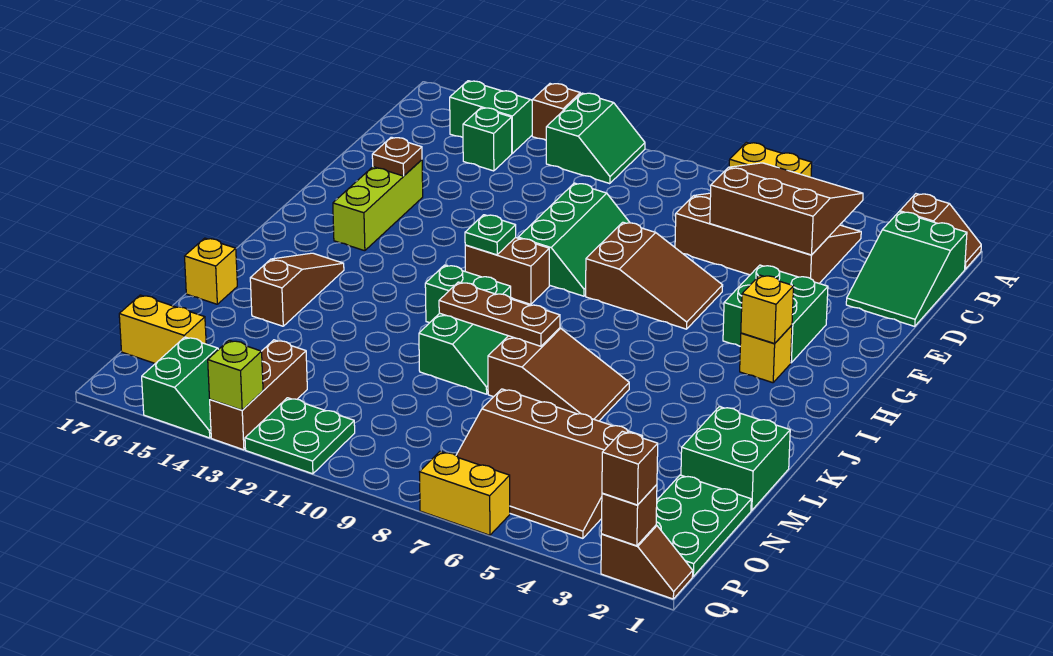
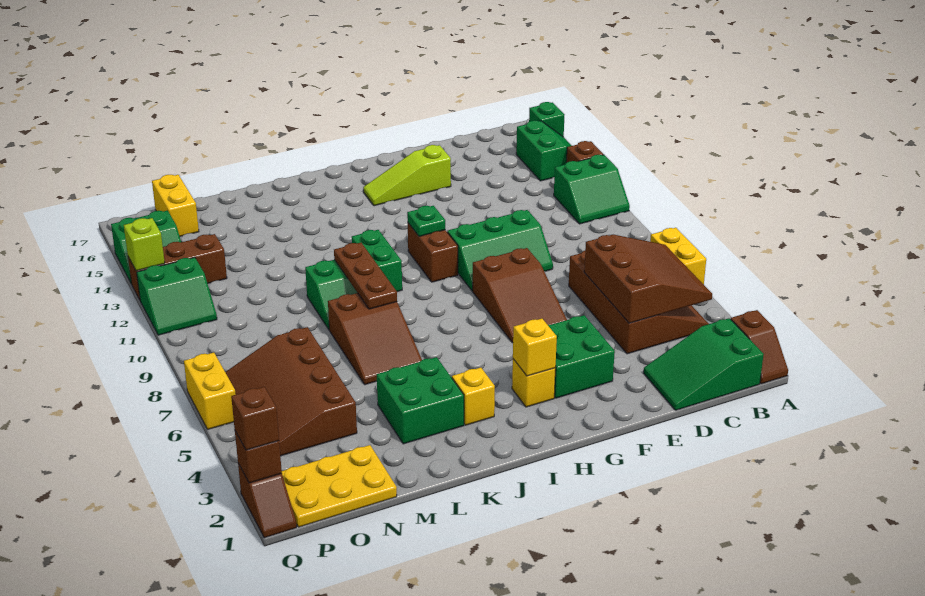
green brick C14 level 1 -> green brick A16 level 1
lime brick F15:H15 level 1 -> lime slope F15:H15 level 1 top F
brown plate F15 level 2 -> none
brown slope J15:L15 level 1 top L -> none
green brick L1:M2 level 1 -> green brick K3:L4 level 1
yellow brick L17 level 1 -> yellow brick J3 level 1
green plate N1:P2 level 1 -> yellow plate N1:P2 level 1
green plate P11:Q12 level 1 -> green slope P11:Q12 level 1 top 12

